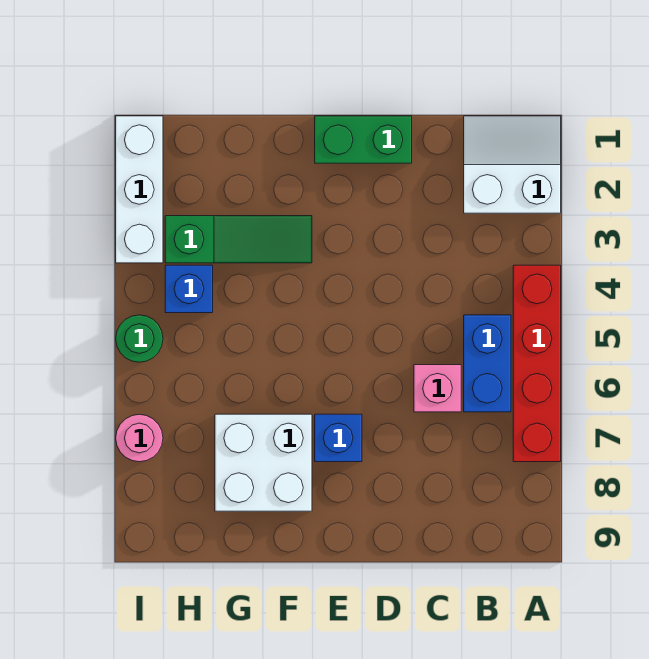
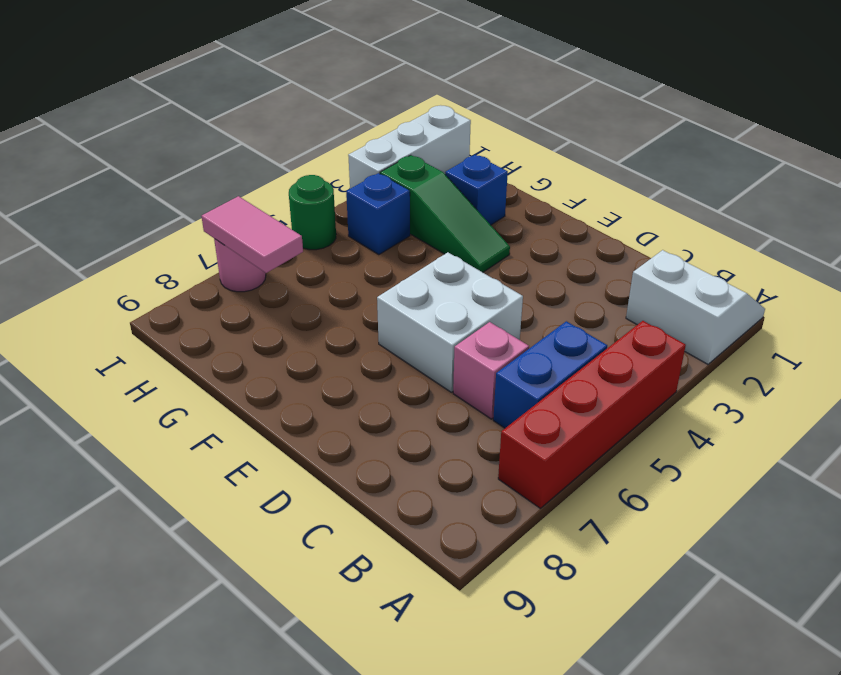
green brick D1:E1 level 1 -> none
blue brick E7 level 1 -> blue brick G2 level 1
white brick F7:G8 level 1 -> white brick D5:E6 level 1
none -> pink tile H7:I7 level 2

